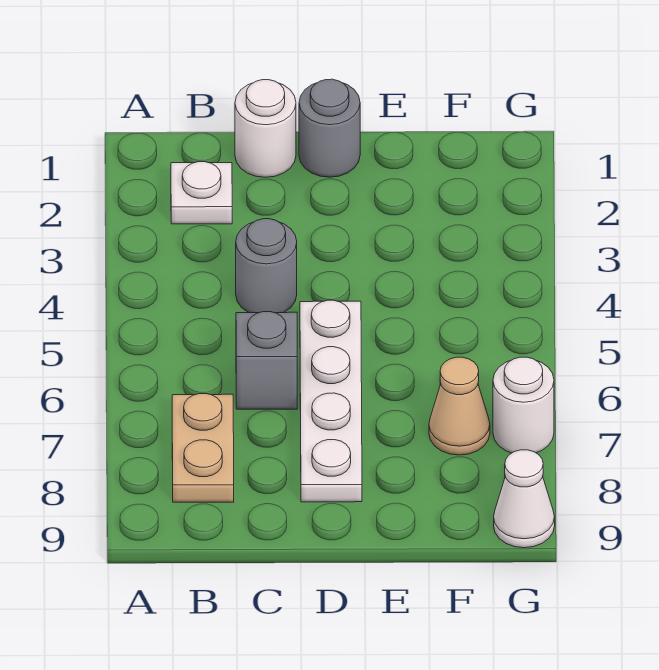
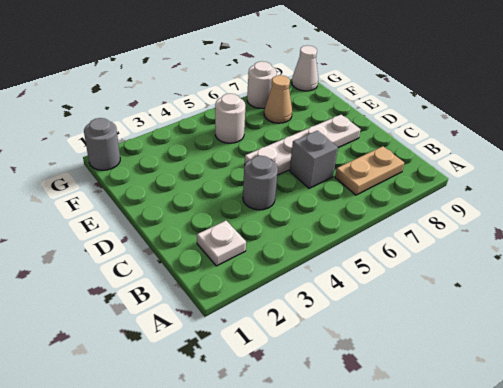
white round brick C1 level 1 -> white round brick F5 level 1
grey round brick D1 level 1 -> grey round brick G1 level 1

